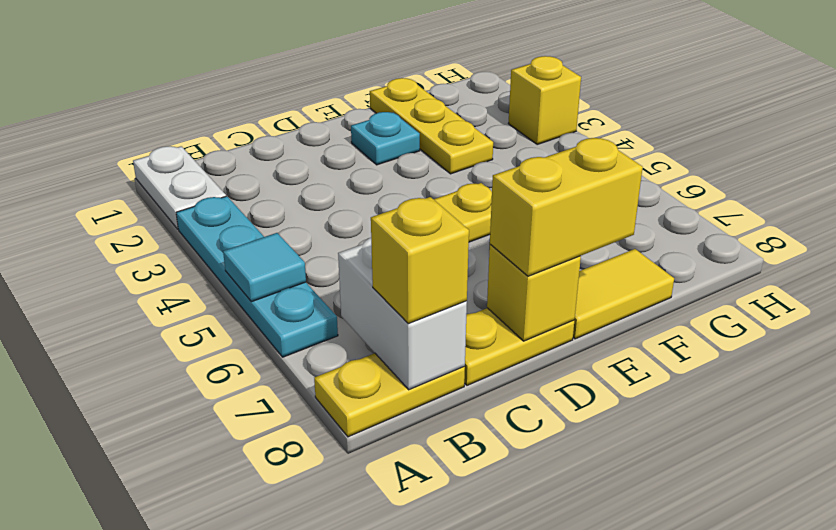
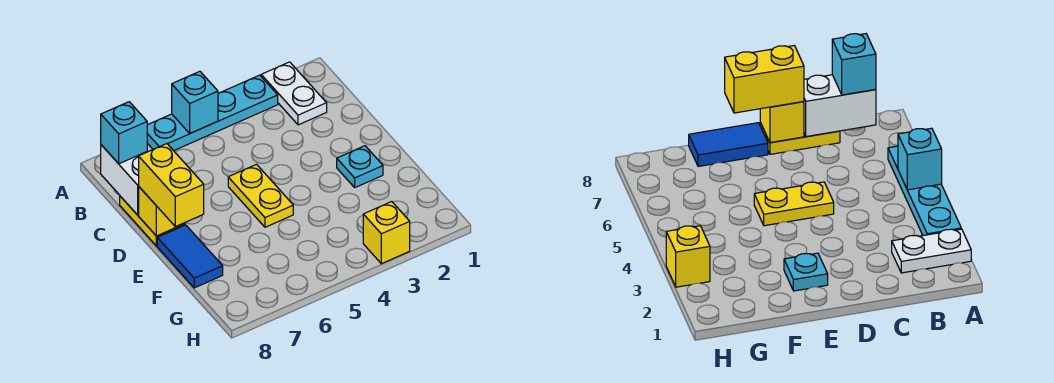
white plate A1:A2 level 1 -> white plate A2:B2 level 1
cyan tile A5 level 2 -> cyan brick A5 level 2
yellow plate A8:B8 level 1 -> none
white brick B7:B8 level 2 -> white brick B8:C8 level 2
yellow brick B8 level 3 -> cyan brick B8 level 3
yellow tile E8:F8 level 1 -> blue tile E8:F8 level 1
yellow plate F1:F3 level 1 -> none

